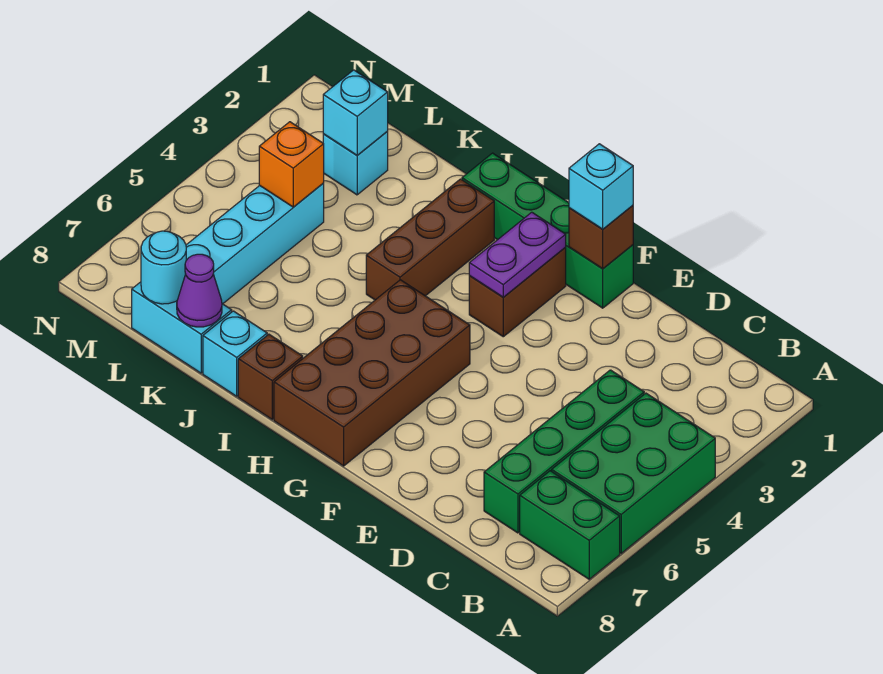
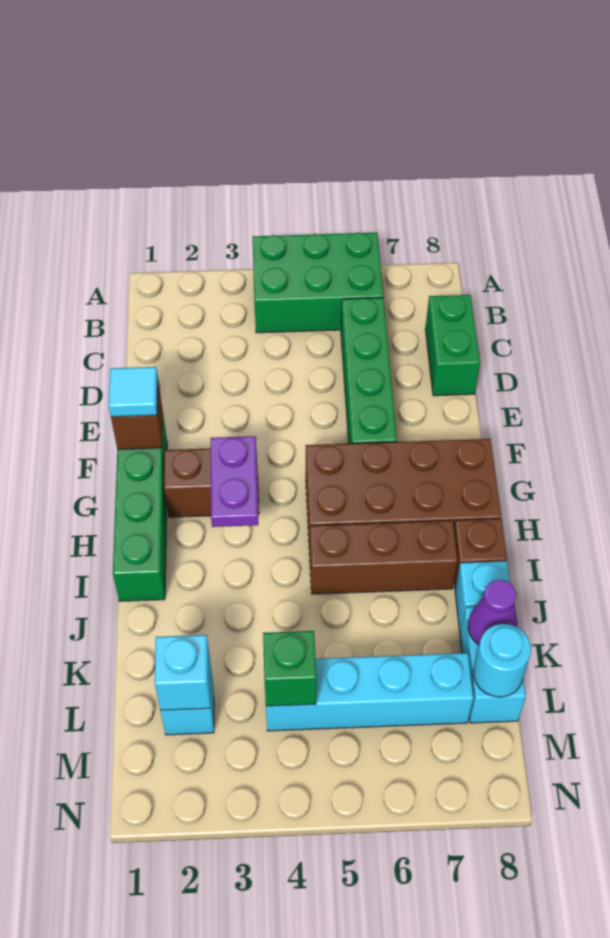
green brick A7:B7 level 1 -> green brick C8:D8 level 1
green brick C4:C7 level 1 -> green brick C6:F6 level 1
cyan brick F1 level 3 -> cyan tile F1 level 3
purple plate G2:G3 level 2 -> purple plate G3:H3 level 2
brown brick I2:I4 level 1 -> brown brick I5:I7 level 1
orange brick L4 level 2 -> green brick L4 level 2

